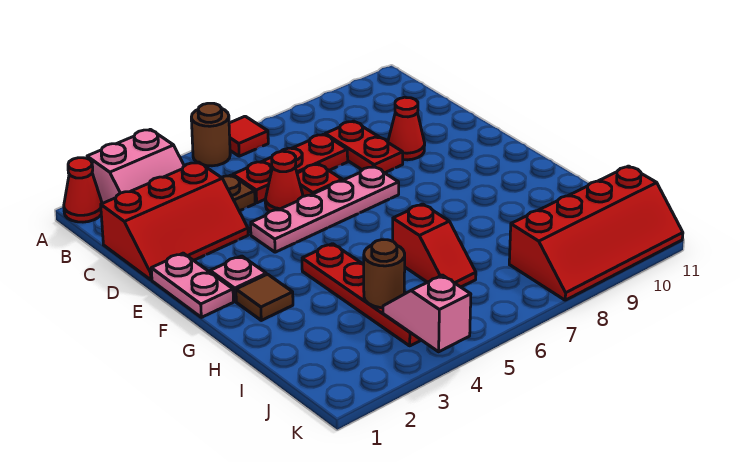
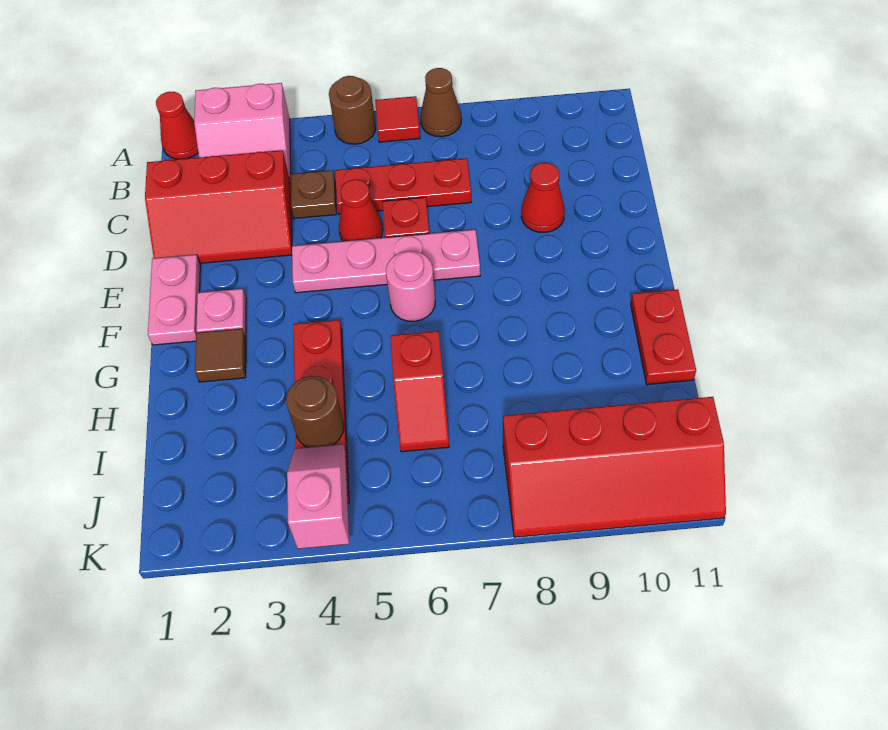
none -> brown cone A7 level 1
red plate C8:D8 level 1 -> red plate G11:H11 level 1
none -> pink round brick F6 level 1

